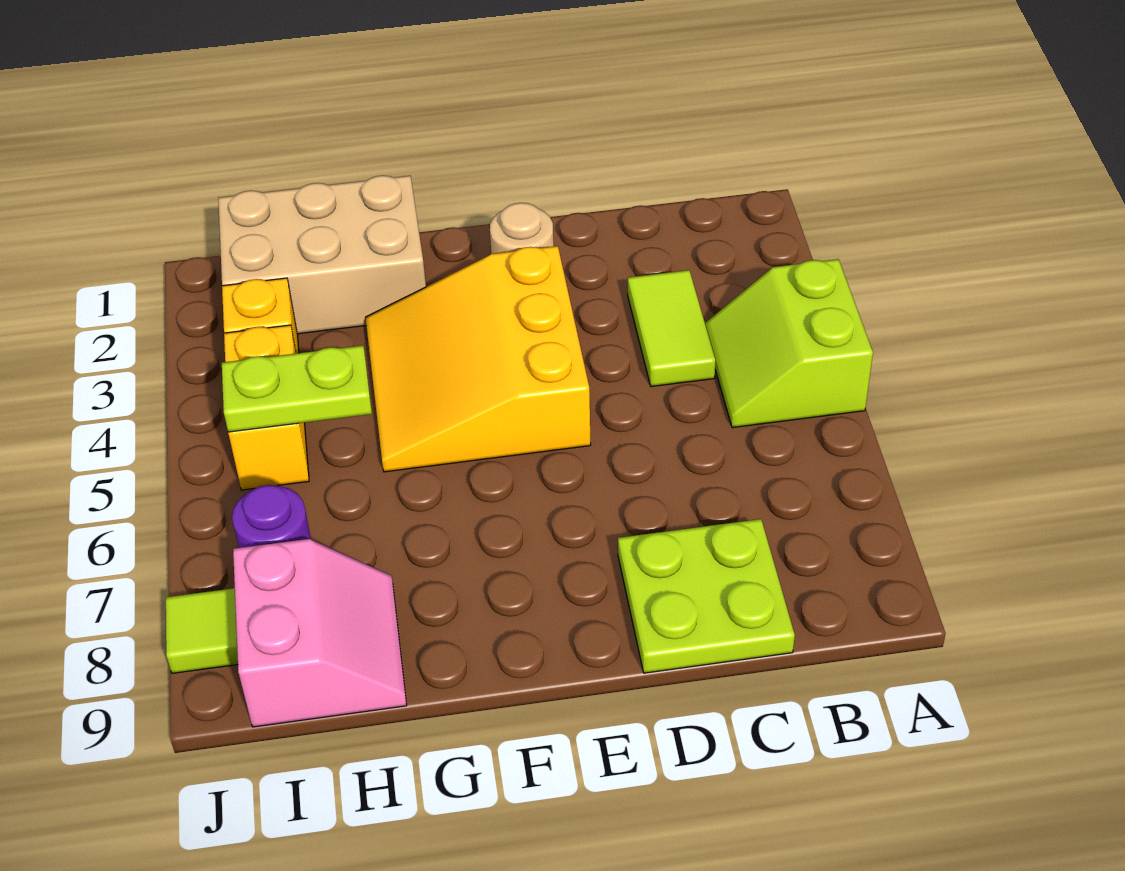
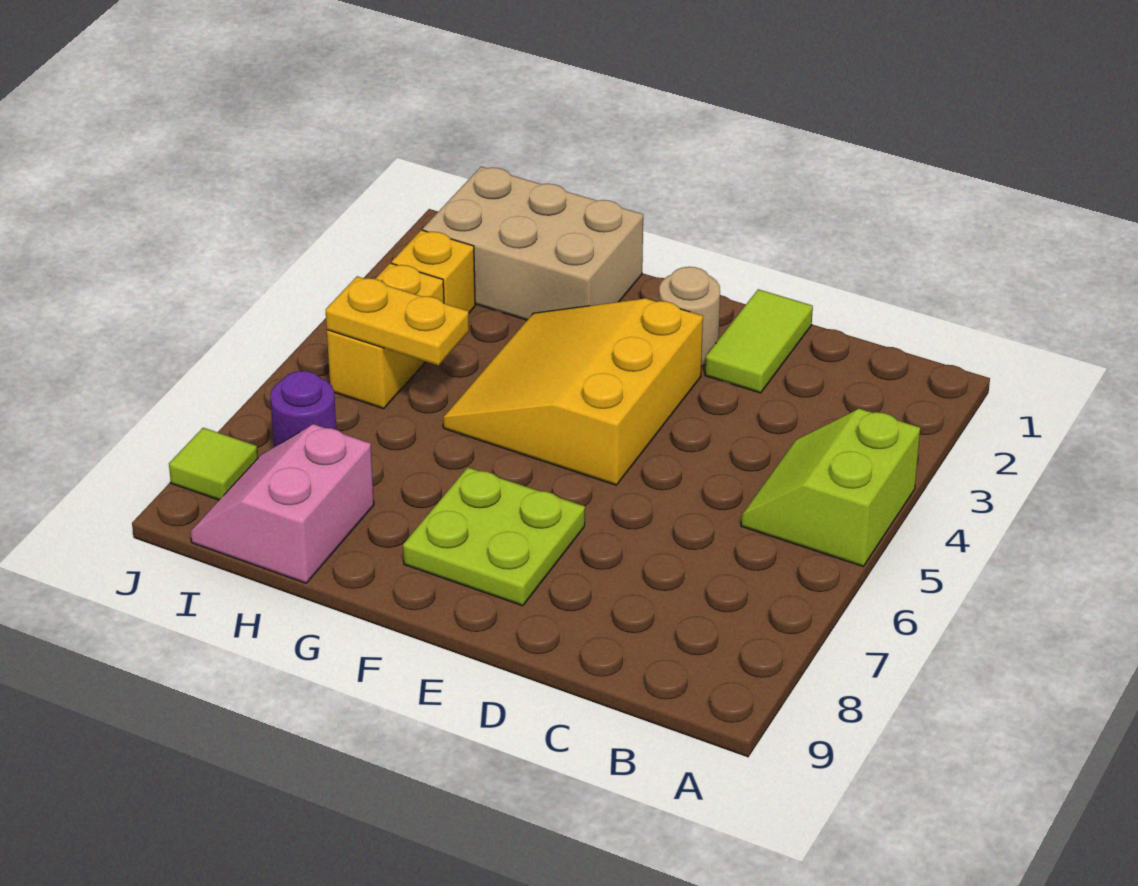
lime tile C3:C4 level 1 -> lime tile D1:D2 level 1
lime plate C8:D9 level 1 -> lime plate E7:F8 level 1
lime plate H5:I5 level 2 -> yellow plate H5:I5 level 2
pink slope H8:I9 level 1 top I -> pink slope H8:I9 level 1 top H

